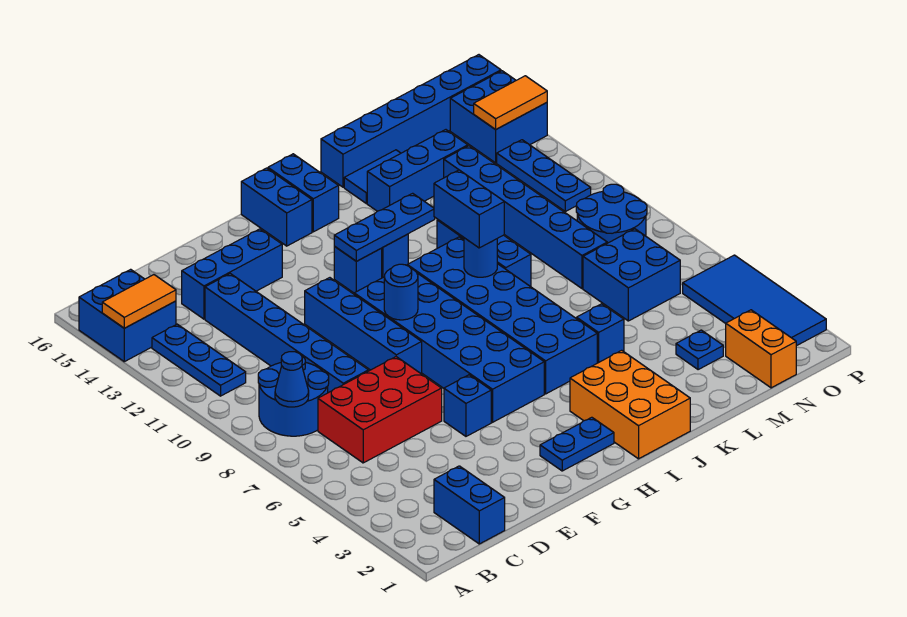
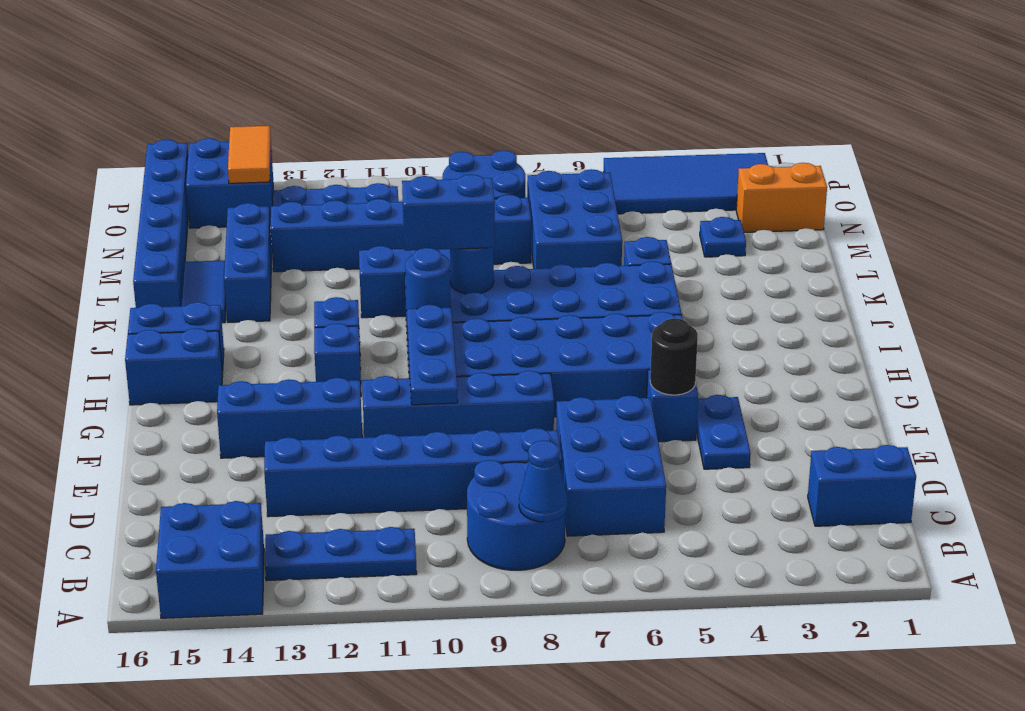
orange tile A14:B14 level 2 -> none
red brick C6:E7 level 1 -> blue brick C6:E7 level 1
blue brick D14:F14 level 1 -> blue brick F12:F14 level 1
none -> black round brick F5 level 2
blue plate G2:H2 level 1 -> blue plate E4:F4 level 1
blue round brick G9 level 2 -> blue round brick I10 level 2
blue plate H12:J12 level 2 -> blue plate F10:H10 level 2
orange brick I1:J3 level 1 -> none
blue brick M6:N7 level 1 -> blue brick L6:N7 level 1

